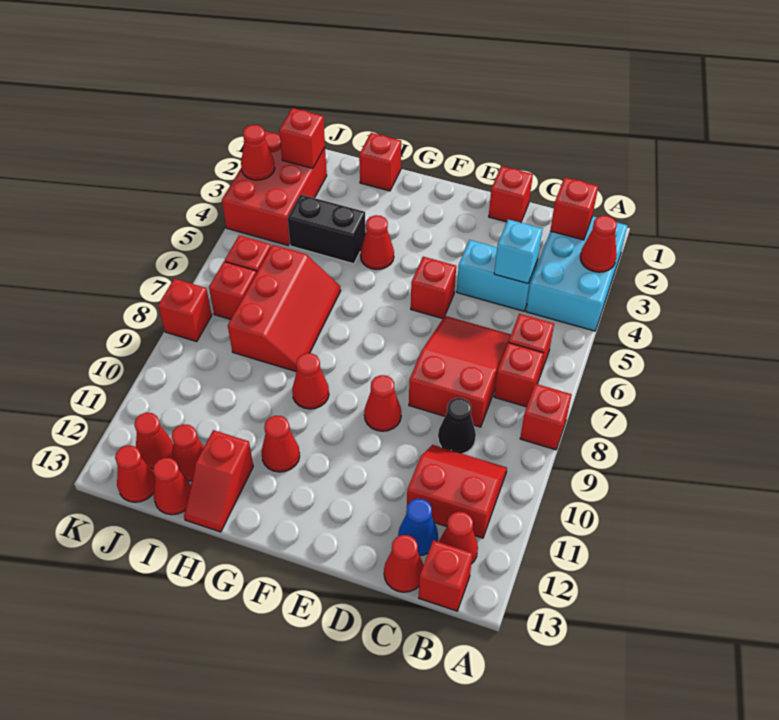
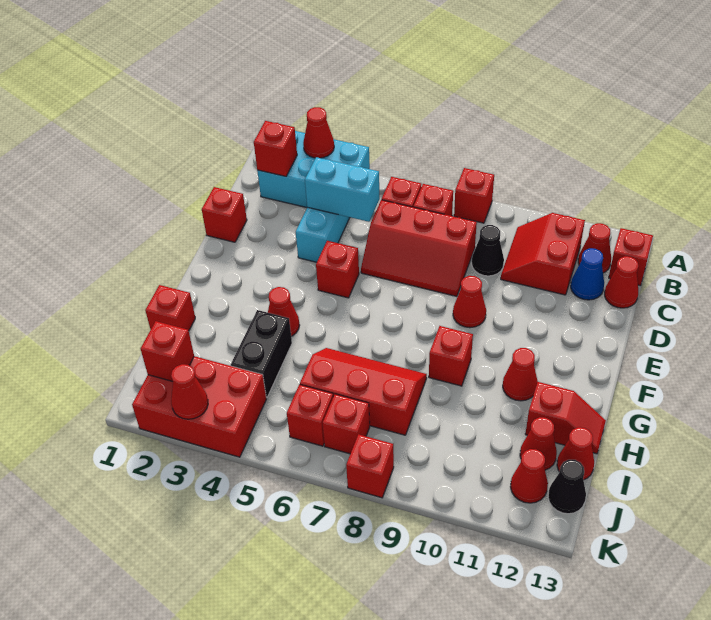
cyan brick C4 level 2 -> cyan brick C4:C5 level 2
red slope C6:D8 level 1 top 8 -> red slope C6:D8 level 1 top C
red cone G9 level 1 -> red brick G9 level 1
red cone J13 level 1 -> black cone J13 level 1

